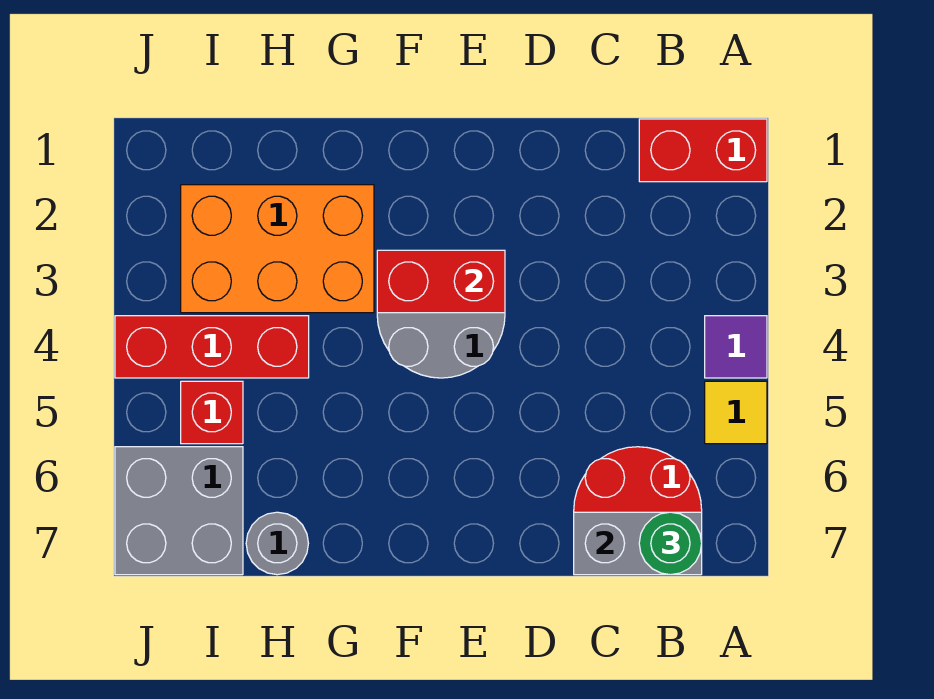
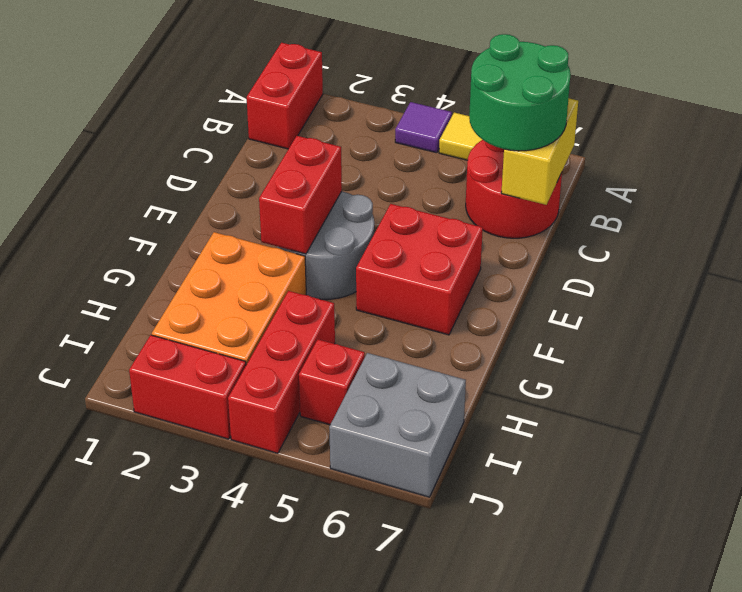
grey brick B7:C7 level 2 -> yellow brick B7:C7 level 2
green round brick B7 level 3 -> green round brick B6:C7 level 3
none -> red brick E5:F6 level 1
grey round brick H7 level 1 -> none
none -> red brick J2:J3 level 1

